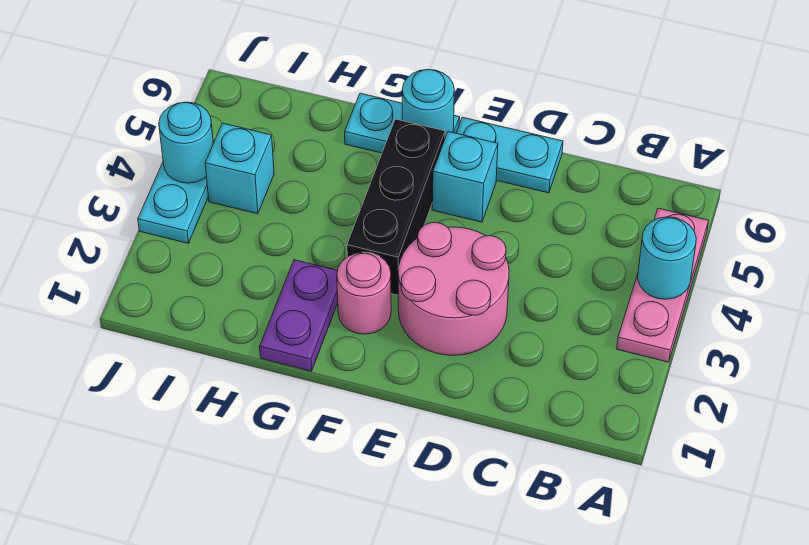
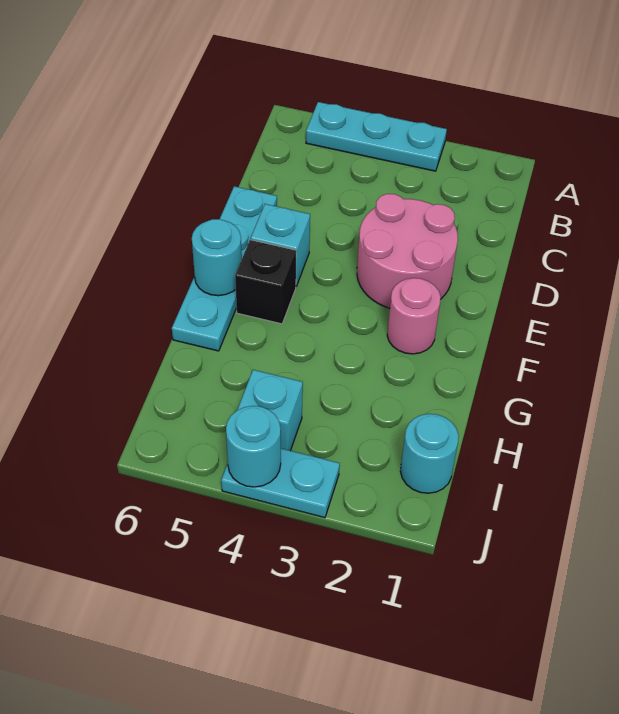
pink plate A3:A5 level 1 -> cyan plate A3:A5 level 1
cyan round brick A4 level 2 -> cyan round brick I1 level 1
black brick F3:F5 level 1 -> black brick F5 level 1
purple plate G1:G2 level 1 -> none

